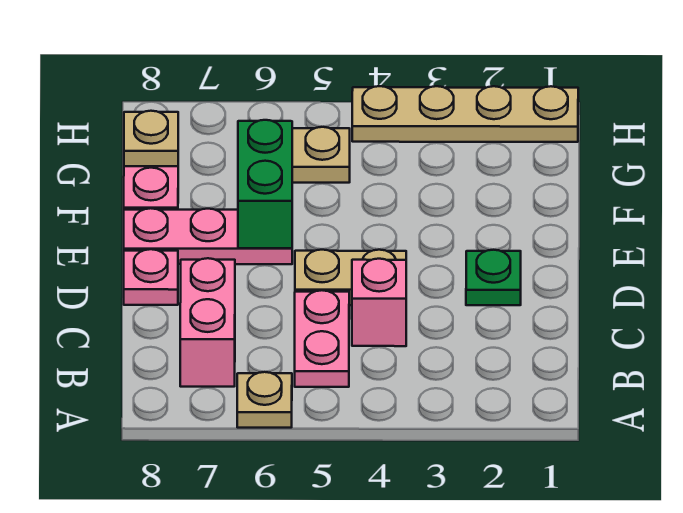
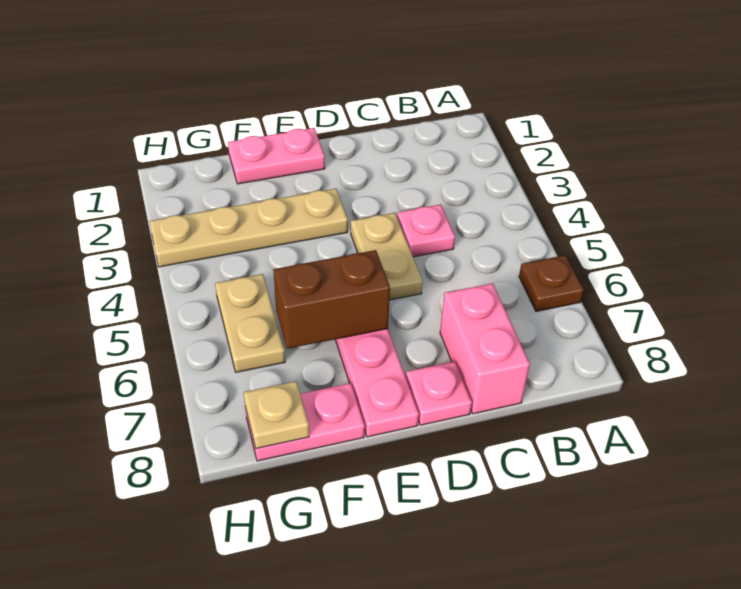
tan plate A6 level 1 -> brown plate A6 level 1
pink plate B5:C5 level 1 -> pink plate E1:F1 level 1
pink brick B7:C7 level 1 -> pink brick C7:C8 level 1
pink brick C4 level 1 -> pink plate C4 level 1
green plate D2 level 1 -> none
green brick E6:F6 level 2 -> brown brick E6:F6 level 2
tan plate H1:H4 level 1 -> tan plate E3:H3 level 1

